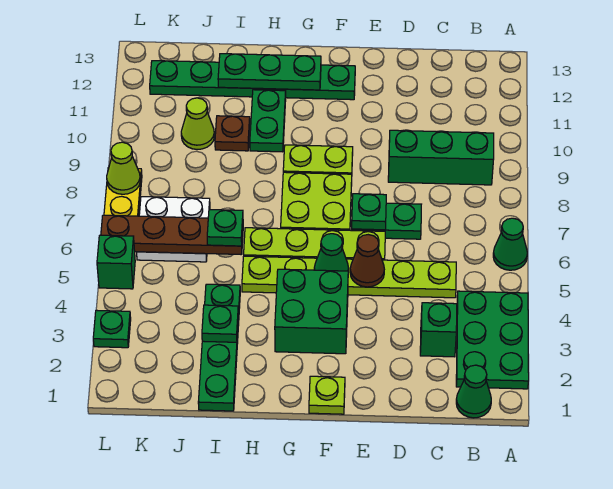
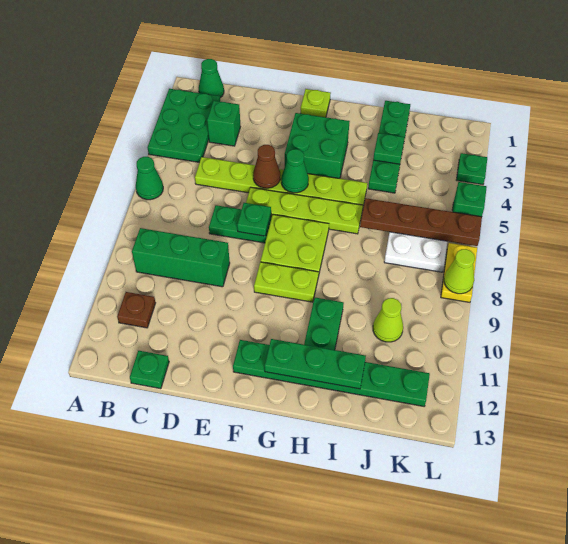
green plate I6 level 3 -> green plate C13 level 1
brown plate I10 level 1 -> brown plate B11 level 1

